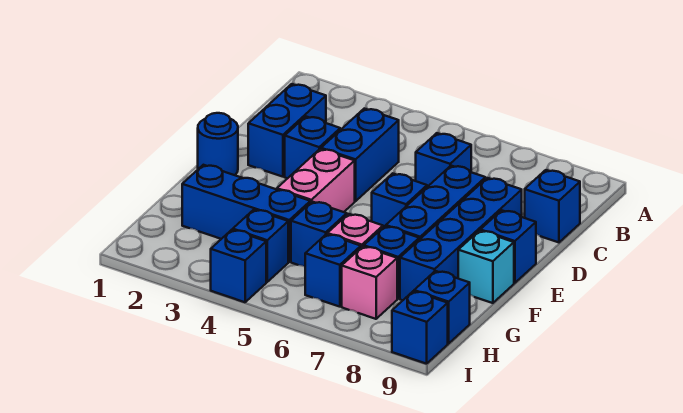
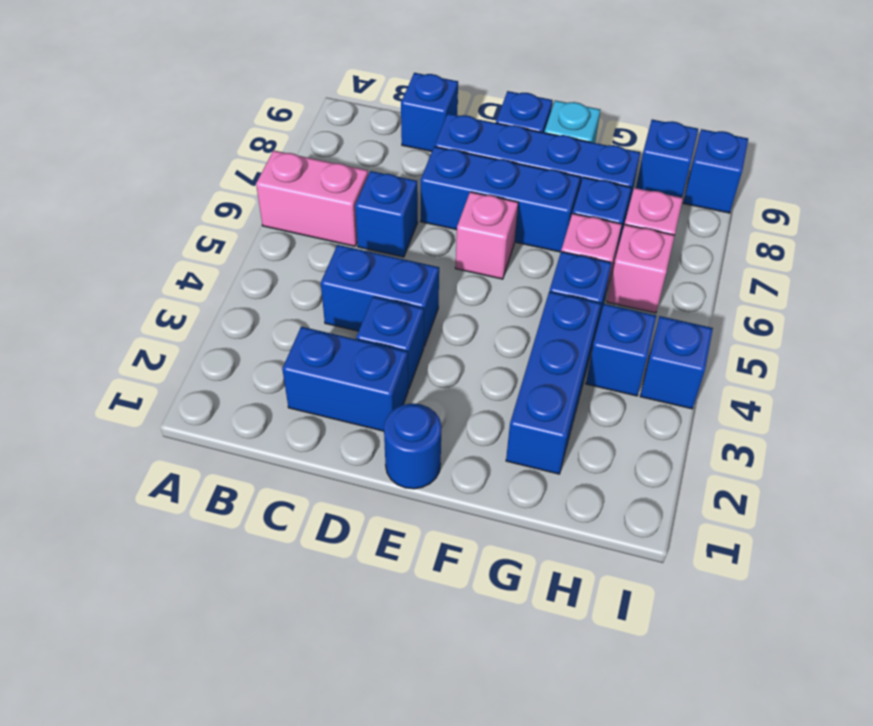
pink brick E4:F4 level 1 -> pink brick A6:B6 level 1
blue brick E6 level 1 -> pink brick E6 level 1
blue brick H6 level 1 -> pink brick H6 level 1

